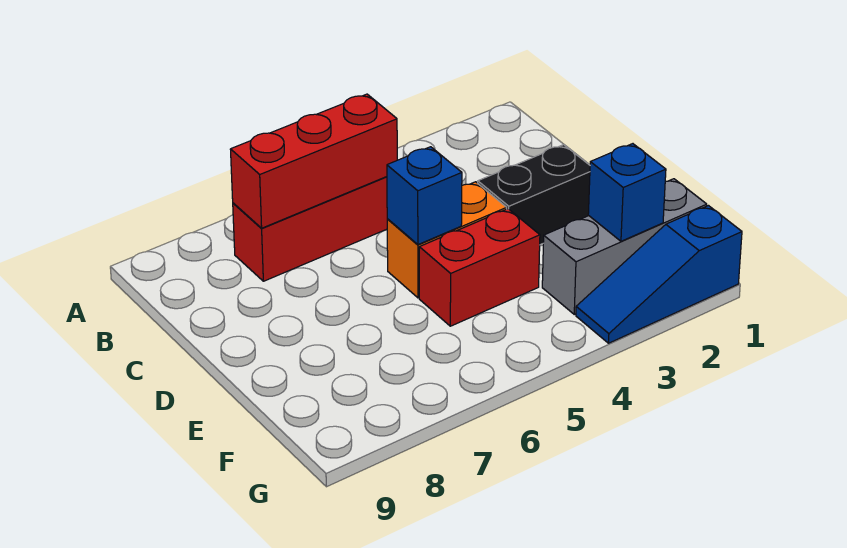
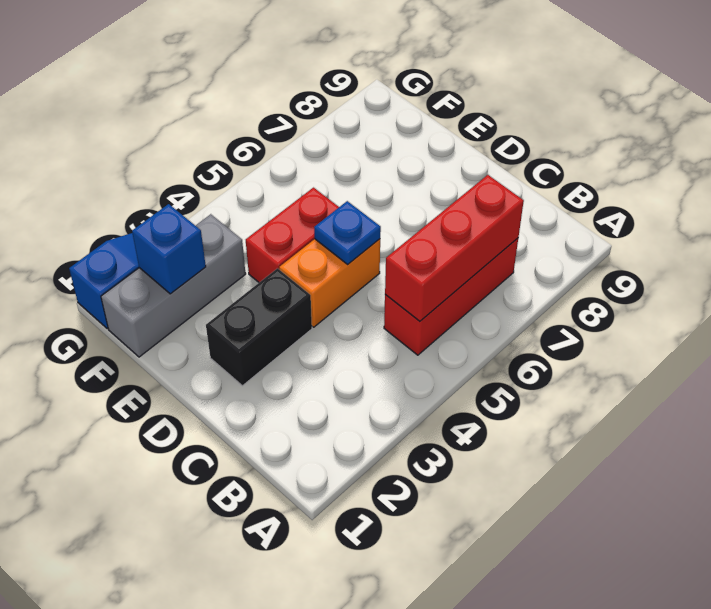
blue brick D5 level 2 -> blue plate D5 level 2

